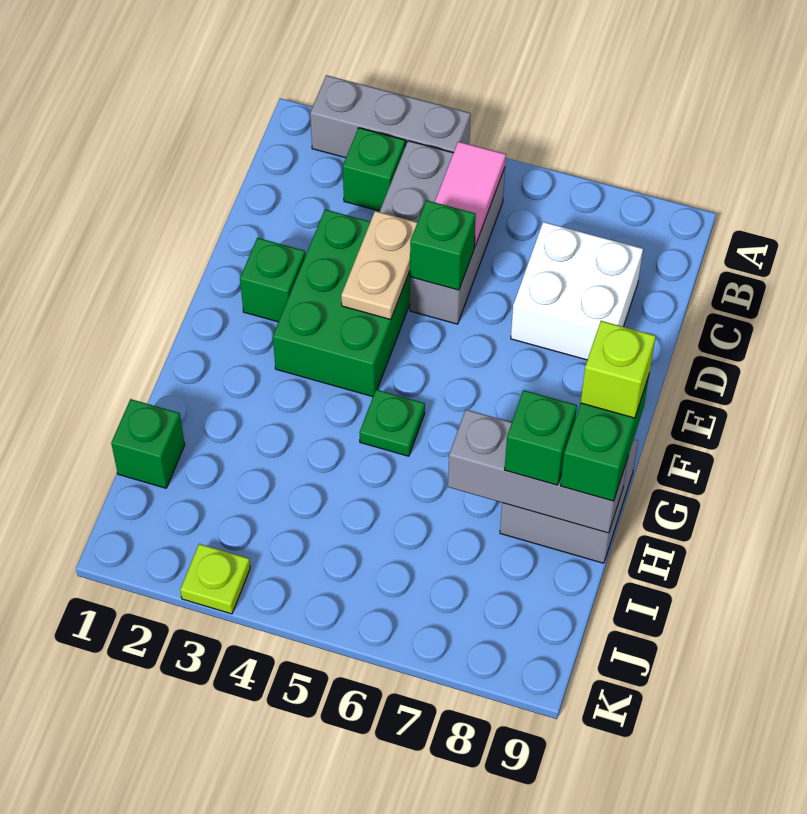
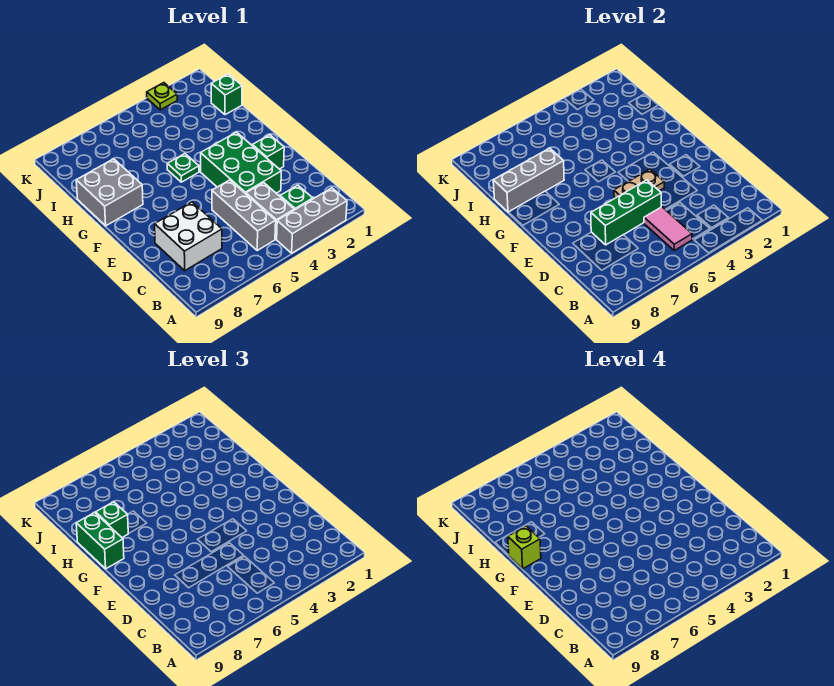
tan plate D4:E4 level 2 -> tan plate E4:E5 level 2
green brick D5 level 2 -> green brick D5:D7 level 2

